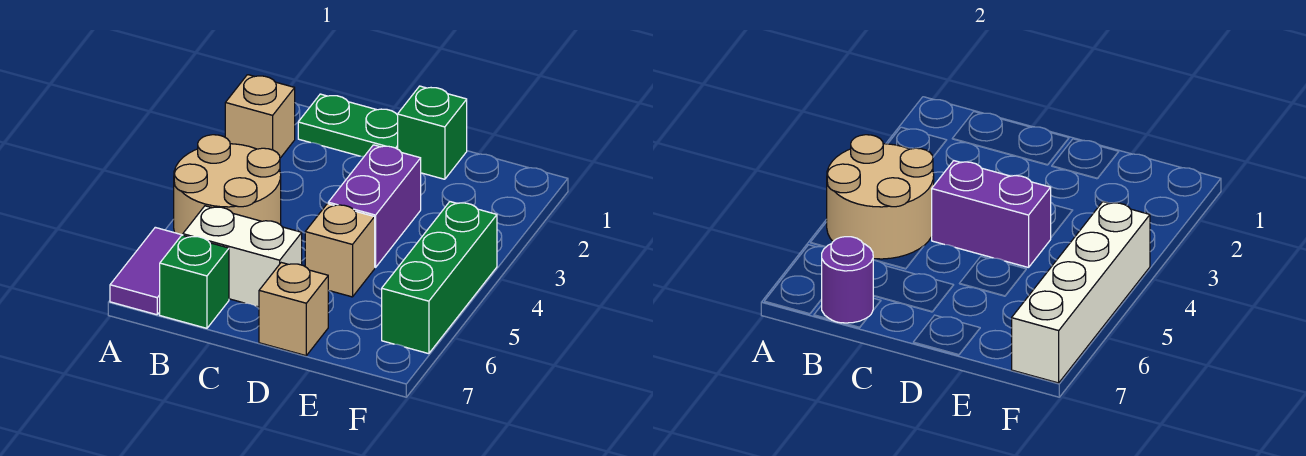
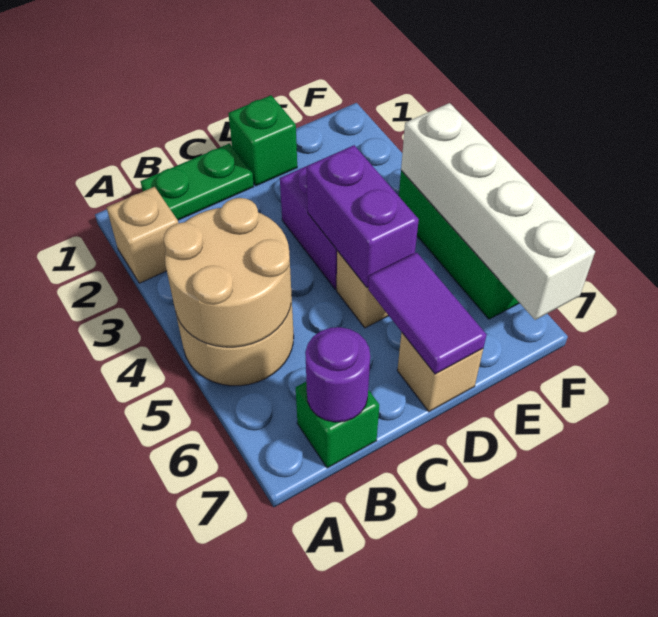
purple tile A6:A7 level 1 -> purple tile D6:D7 level 2
white brick B6:C6 level 1 -> none
purple brick C4:D4 level 2 -> purple brick D4:D5 level 2

